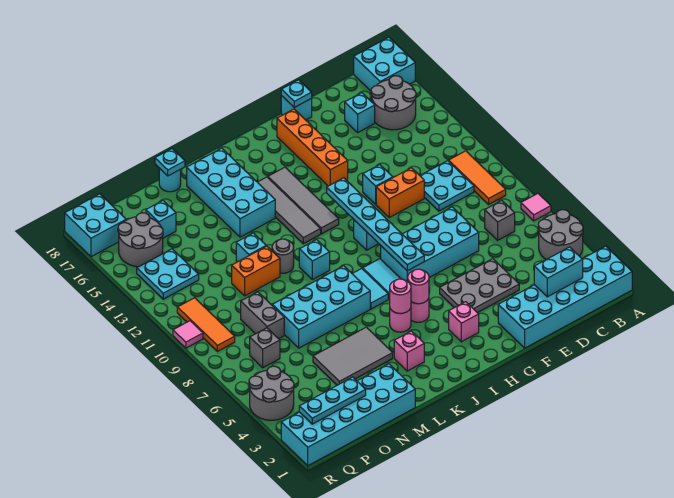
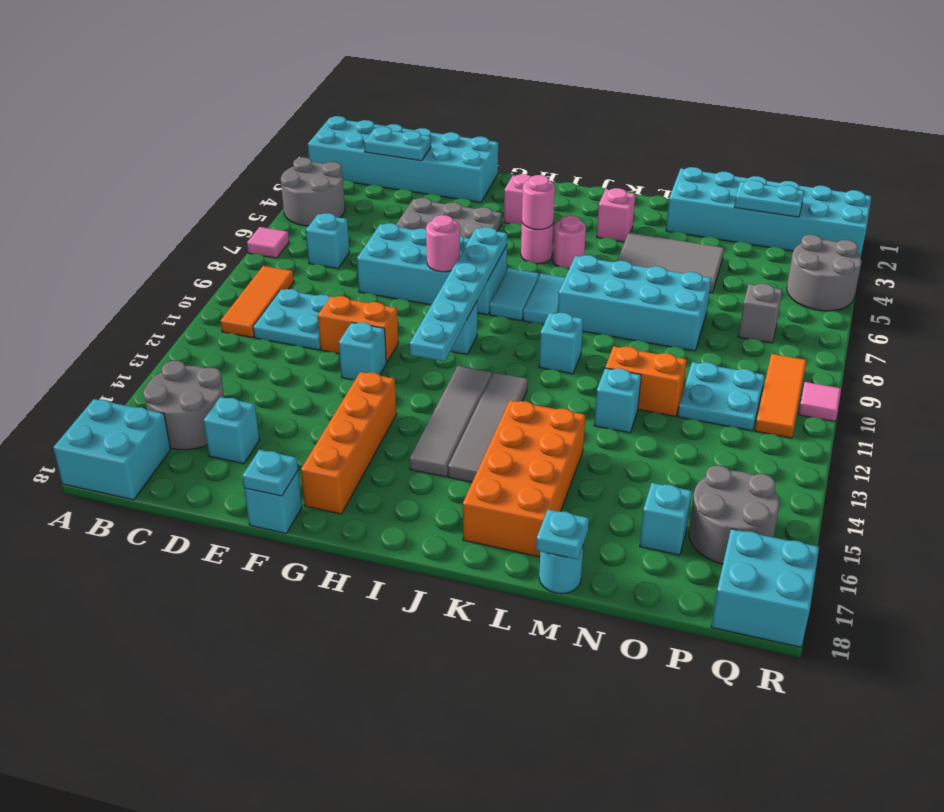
cyan brick C2:D2 level 2 -> cyan plate C2:D2 level 2
grey brick C7 level 1 -> cyan brick C7 level 1
pink round brick J5 level 2 -> pink round brick G8 level 2
cyan brick K14:L17 level 1 -> orange brick K14:L17 level 1
grey round brick L11 level 1 -> none
cyan plate O2:Q2 level 2 -> cyan plate O2:P2 level 2
grey brick O8:O9 level 1 -> none
cyan plate P13:Q14 level 1 -> cyan plate O10:P11 level 1

